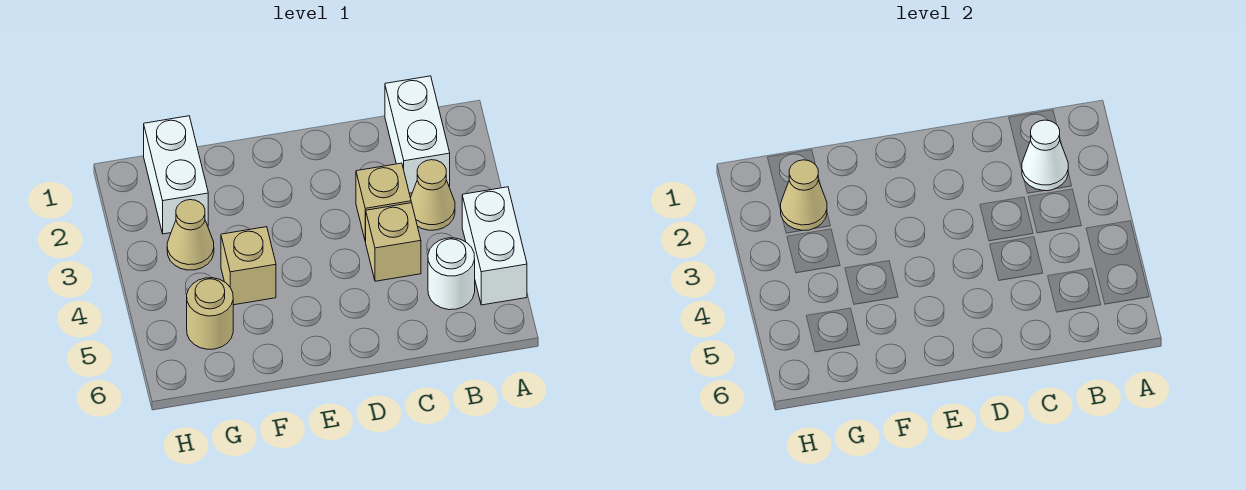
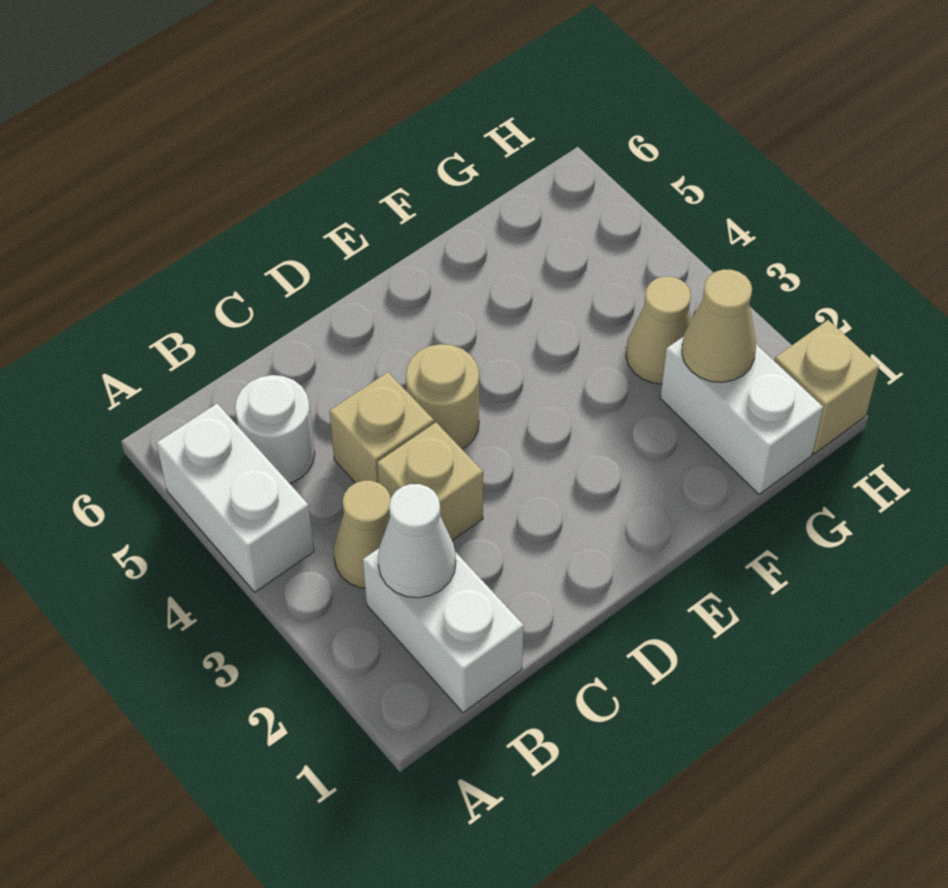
tan brick F4 level 1 -> tan brick H1 level 1
tan round brick G5 level 1 -> tan round brick D4 level 1

